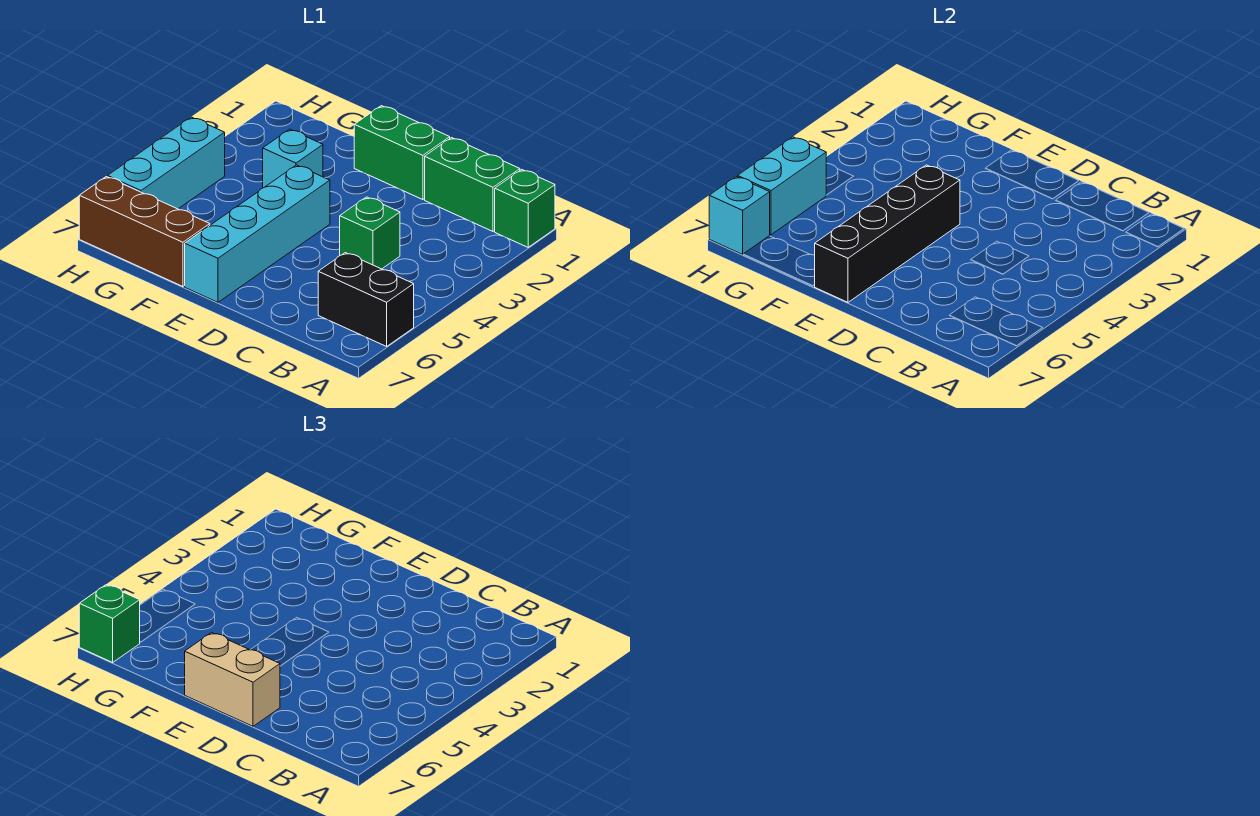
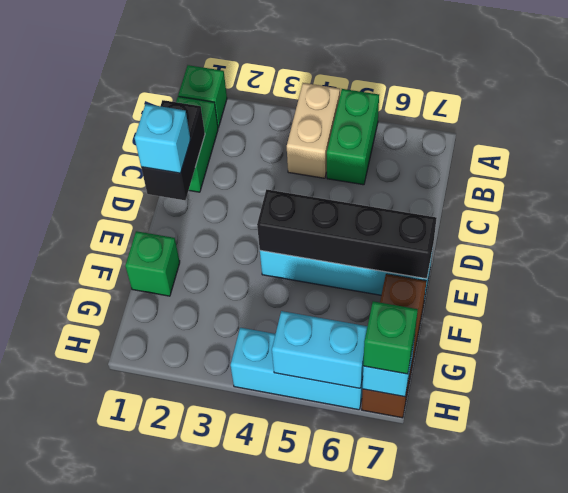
black brick A6:B6 level 1 -> black brick C1:D1 level 2
green brick C4 level 1 -> green brick F1 level 1
green brick D1:E1 level 1 -> green brick A5:B5 level 1
tan brick D7:E7 level 3 -> tan brick A4:B4 level 1
cyan brick F3 level 1 -> cyan brick D1 level 3

